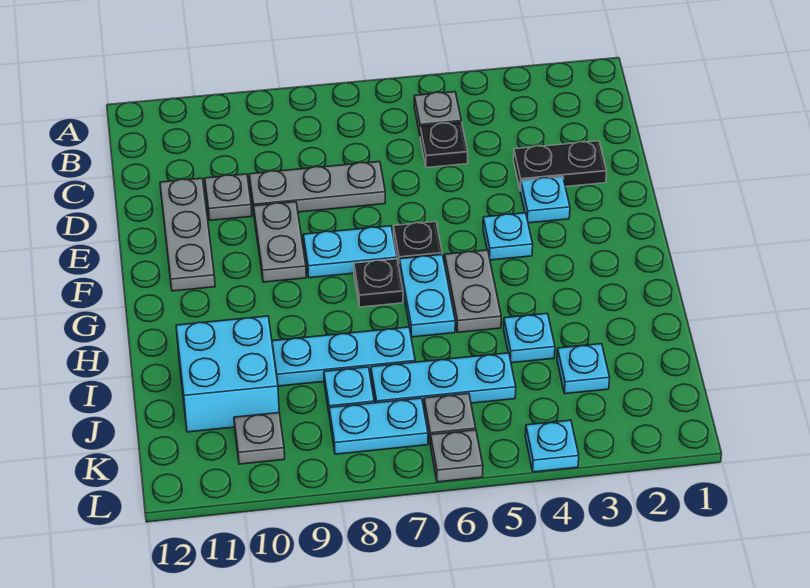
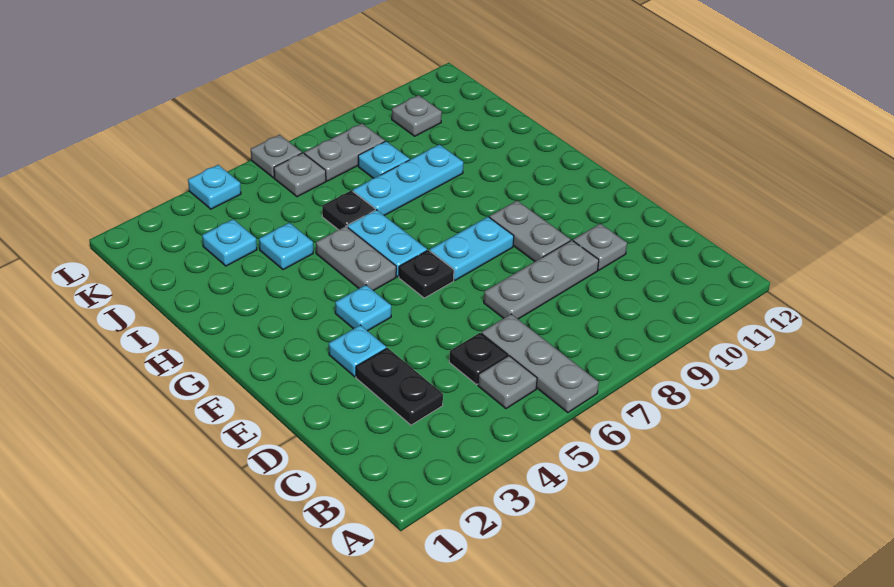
black plate D2:D3 level 1 -> black plate C3:D3 level 1
grey plate D11:F11 level 1 -> grey plate A6:C6 level 1
black plate G7 level 1 -> black plate I6 level 1
cyan brick I10:J11 level 1 -> none
cyan plate J5:J7 level 1 -> none
cyan plate K7:K8 level 1 -> grey plate K7:K8 level 1

